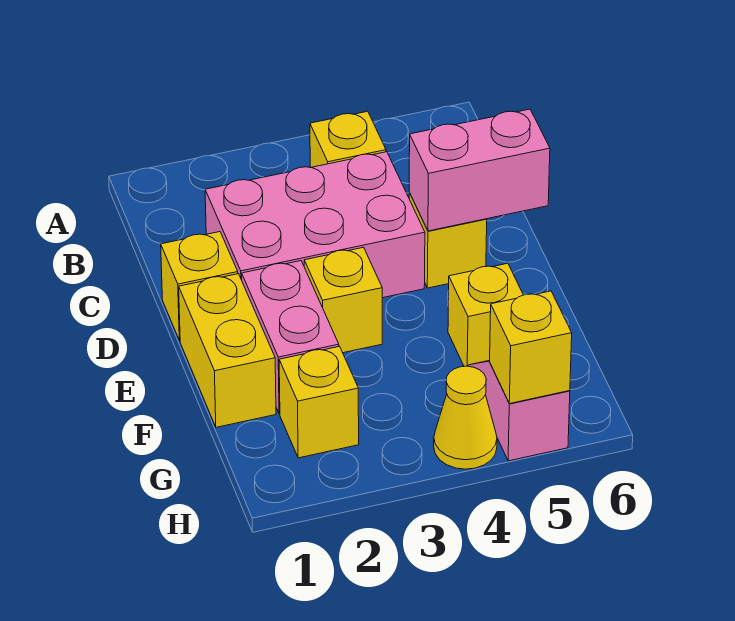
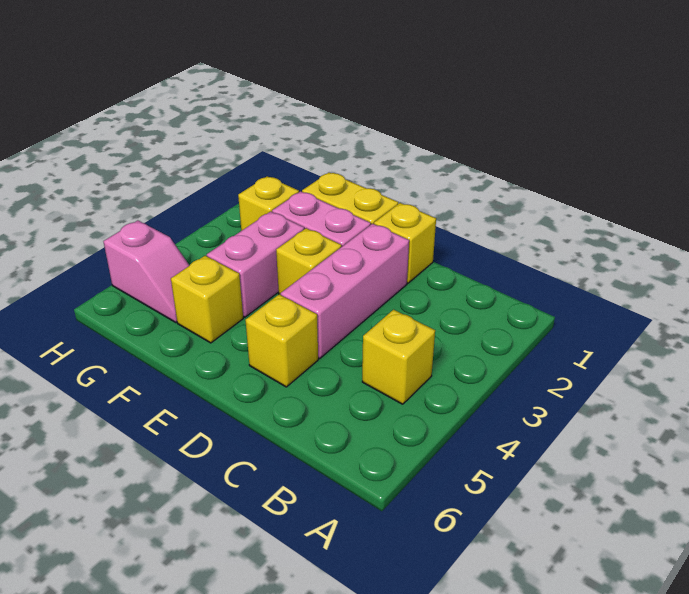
pink brick C2:D4 level 1 -> pink brick D2:D4 level 1
pink brick D5:D6 level 2 -> pink brick F3:F4 level 1
yellow cone H4 level 1 -> none
yellow brick H5 level 2 -> none

